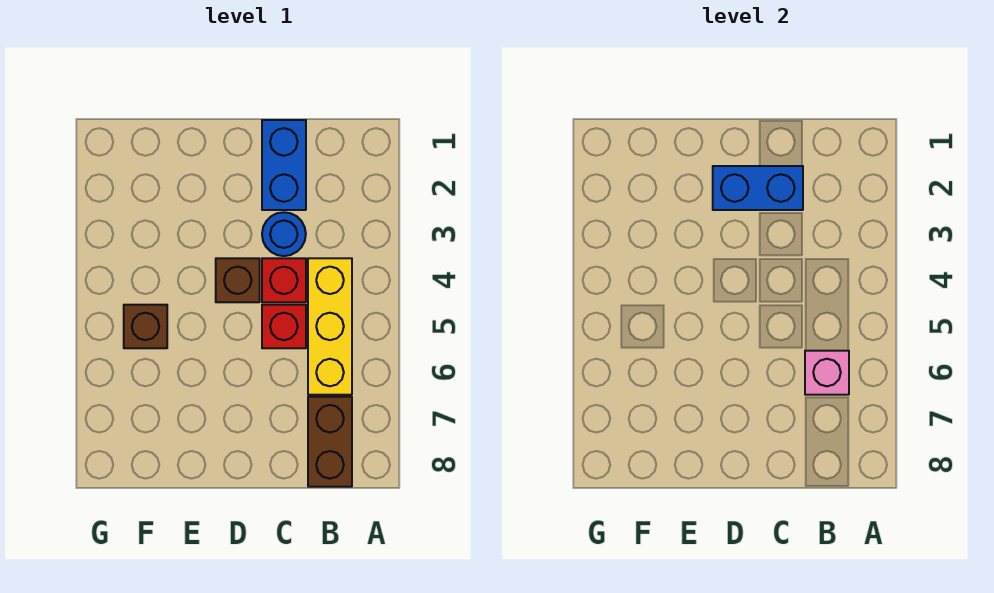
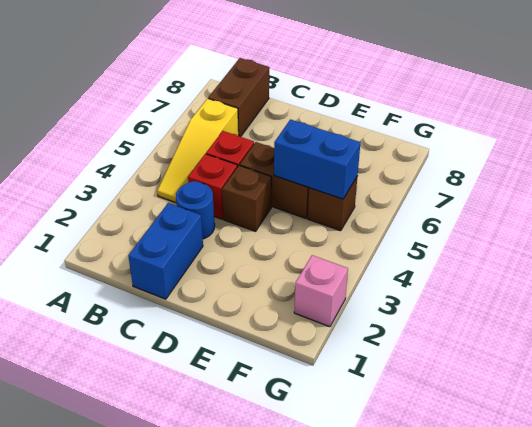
yellow brick B4:B6 level 1 -> yellow slope B4:B6 level 1 top 6
pink brick B6 level 2 -> pink brick G2 level 1
blue brick C2:D2 level 2 -> blue brick E5:F5 level 2
none -> brown brick D5:E5 level 1

